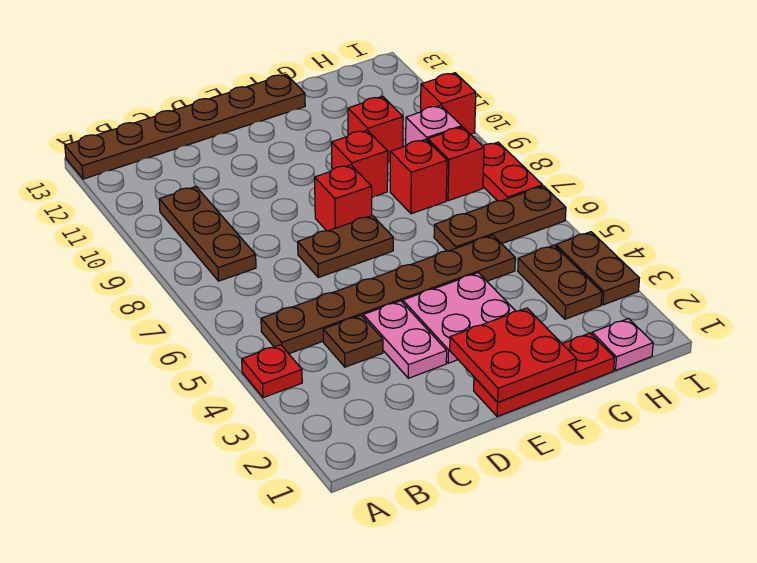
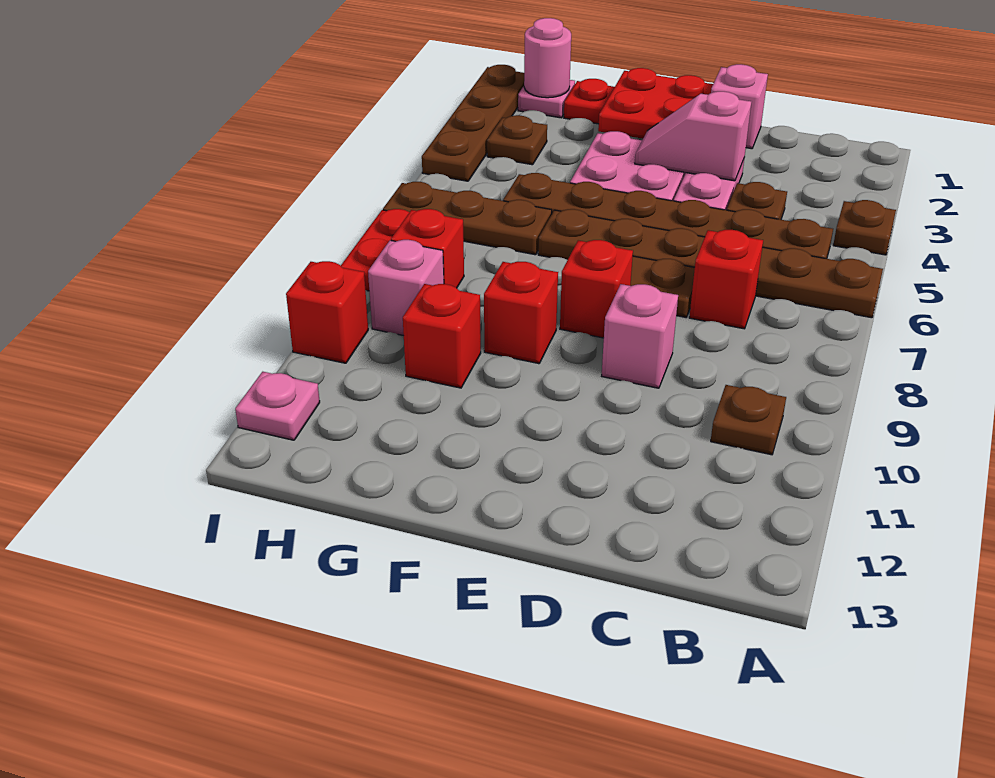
red plate A4 level 1 -> brown plate A4 level 1
brown plate A13:F13 level 1 -> brown plate A6:F6 level 1
brown plate B8:B10 level 1 -> brown plate B10 level 1
none -> pink brick D1 level 1
none -> pink slope D3:E3 level 2 top D
none -> pink brick D9 level 1
red brick G8 level 1 -> red brick C7 level 1
none -> pink round brick H1 level 2
brown plate H3:H4 level 1 -> brown plate H3 level 1
brown plate I3:I4 level 1 -> brown plate I1:I4 level 1
none -> pink plate I12 level 1

